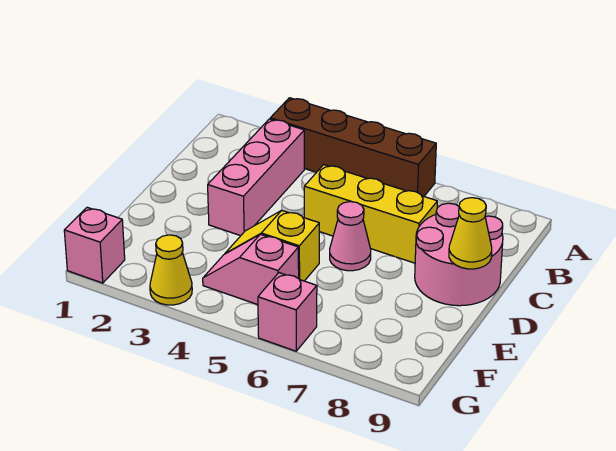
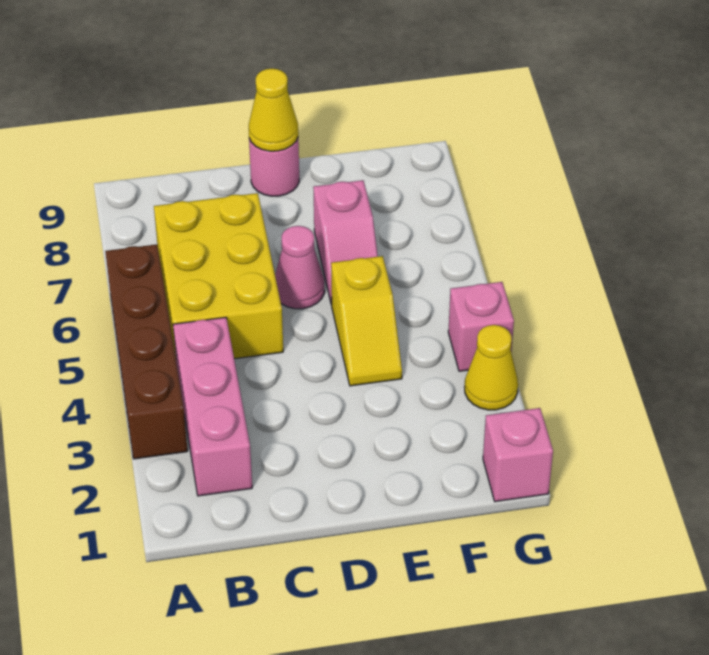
pink brick B3:D3 level 1 -> pink brick B2:B4 level 1
yellow brick C5:C7 level 1 -> yellow brick B5:C7 level 1
pink round brick C8:D9 level 1 -> pink round brick D9 level 1
pink slope F4:F5 level 1 top 5 -> pink slope E6:E7 level 1 top 7
pink brick G6 level 1 -> pink brick G4 level 1

